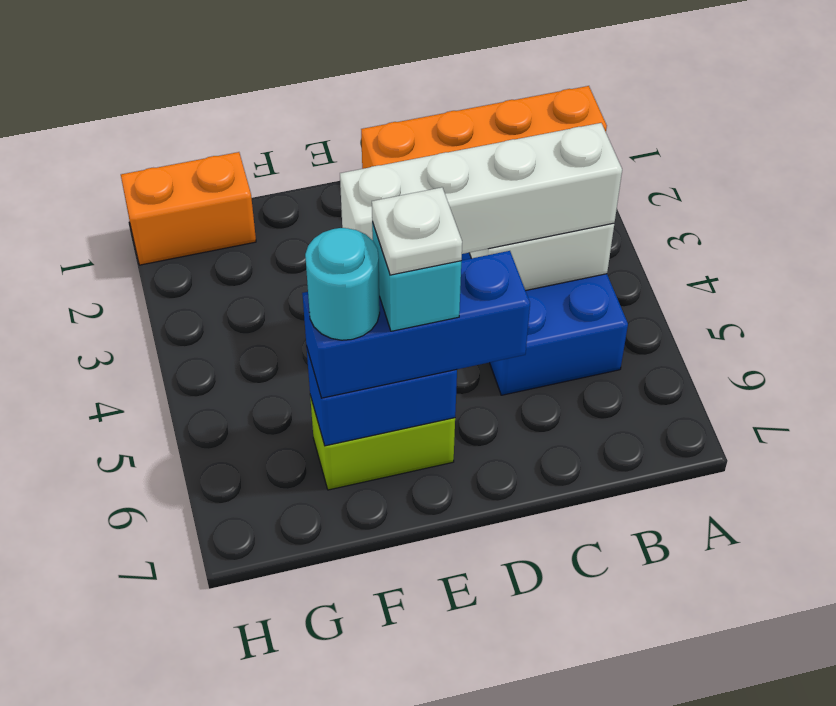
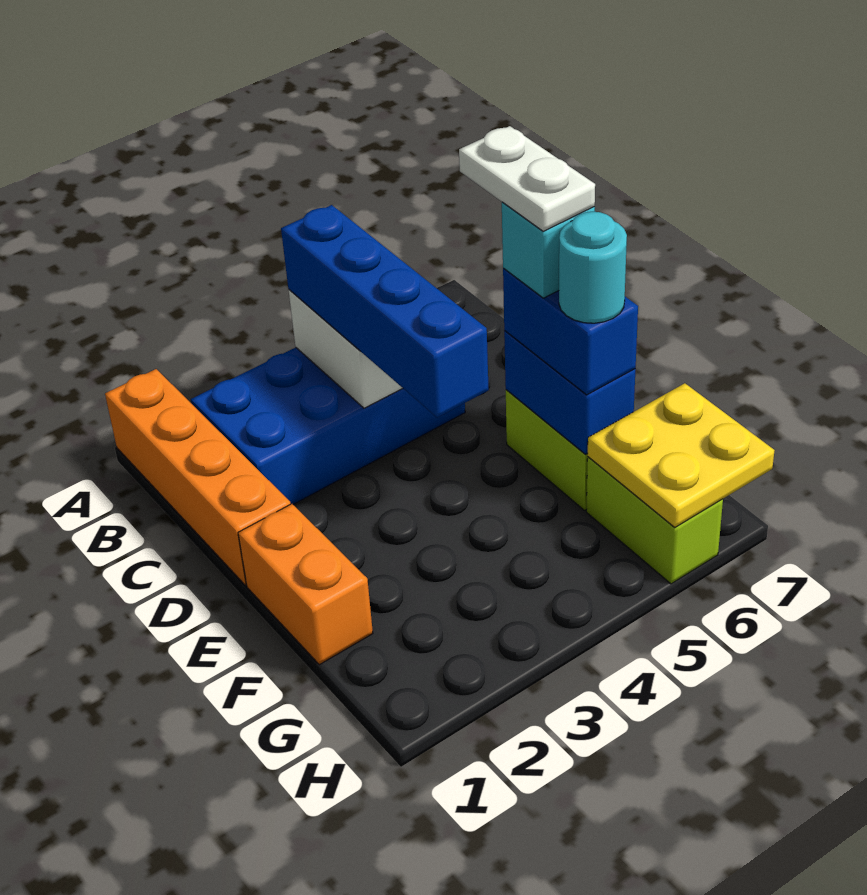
white brick B4:E4 level 3 -> blue brick B4:E4 level 3
blue brick D6:F6 level 3 -> blue brick E6:F6 level 3
white plate E6 level 5 -> white plate D6:E6 level 5
orange brick G1:H1 level 1 -> orange brick E1:F1 level 1
none -> lime brick G6:H6 level 1
none -> yellow plate G6:H7 level 2

